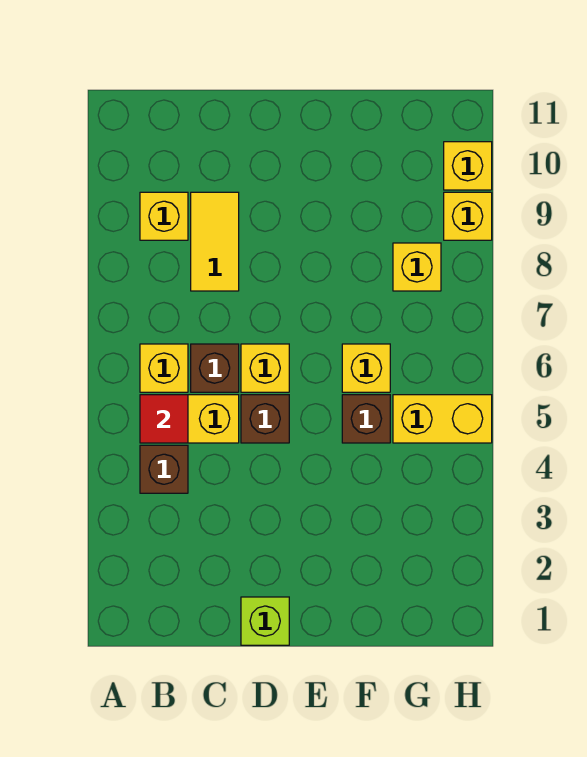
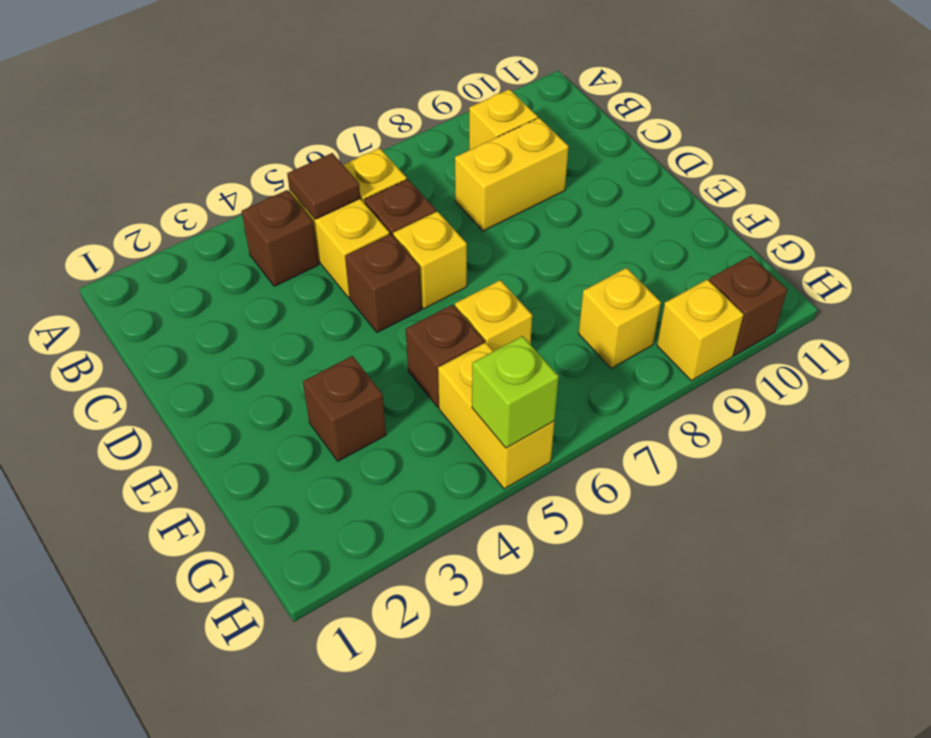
red tile B5 level 2 -> brown tile B5 level 2
yellow tile C8:C9 level 1 -> yellow brick C8:C9 level 1
lime brick D1 level 1 -> lime brick H5 level 2
none -> brown brick F3 level 1
yellow brick H10 level 1 -> brown brick H10 level 1

